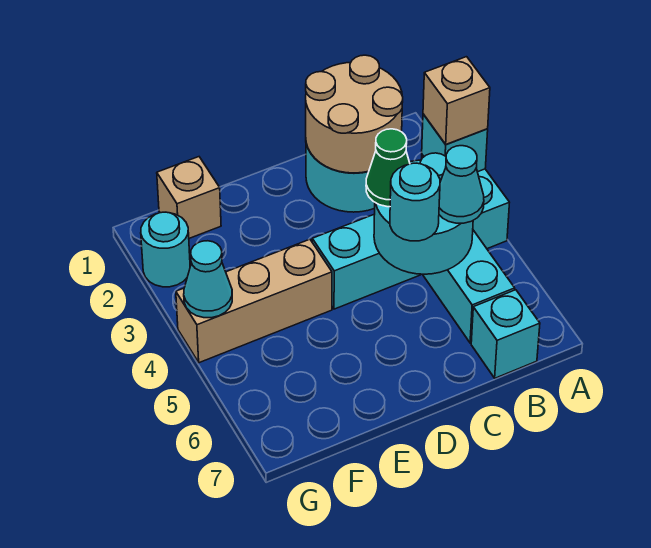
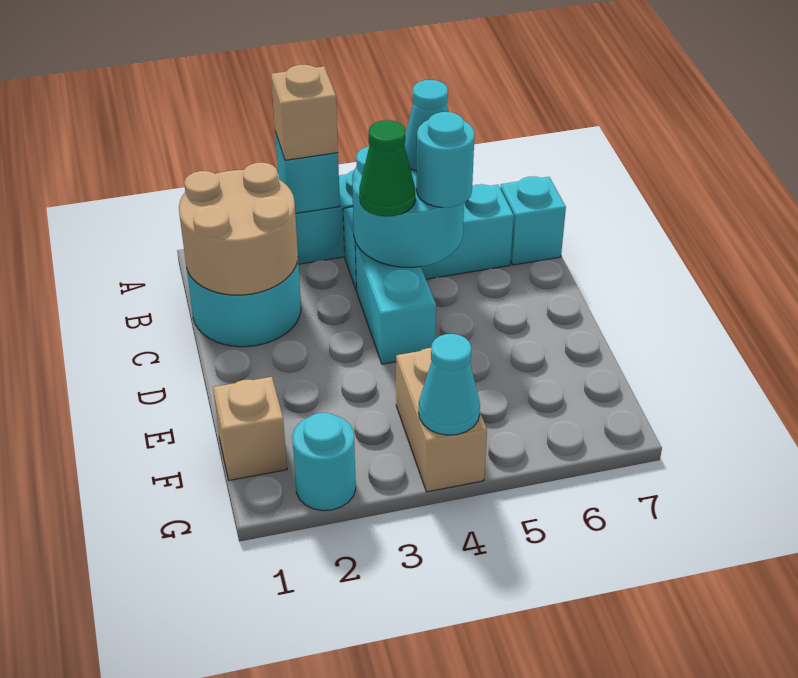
tan brick E4:G4 level 1 -> tan brick F4:G4 level 1

